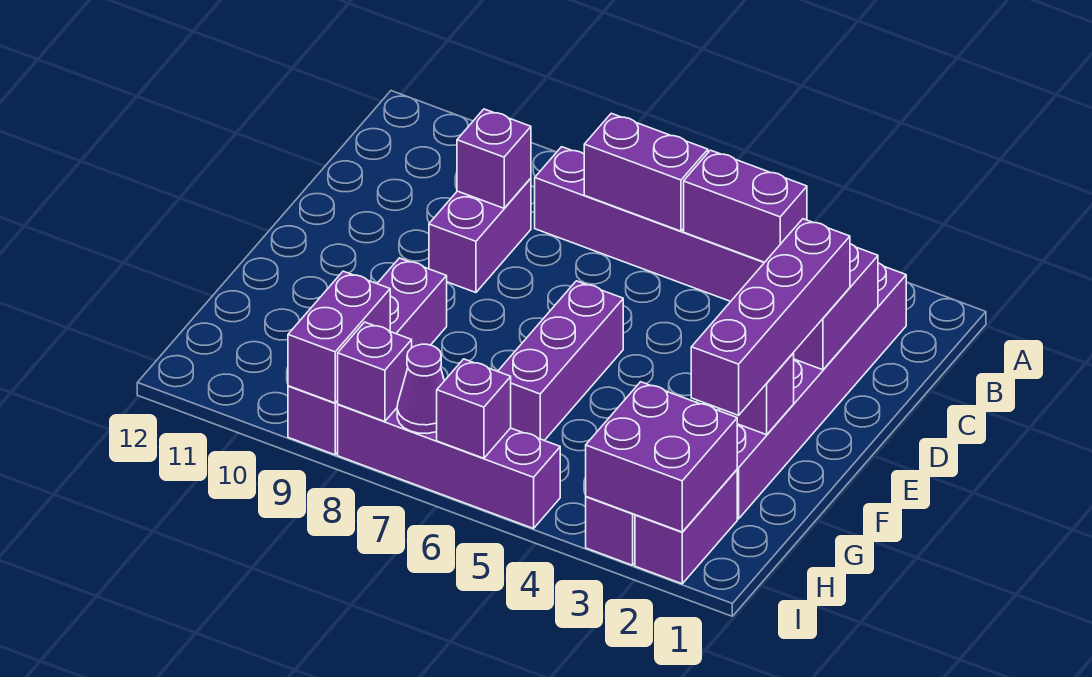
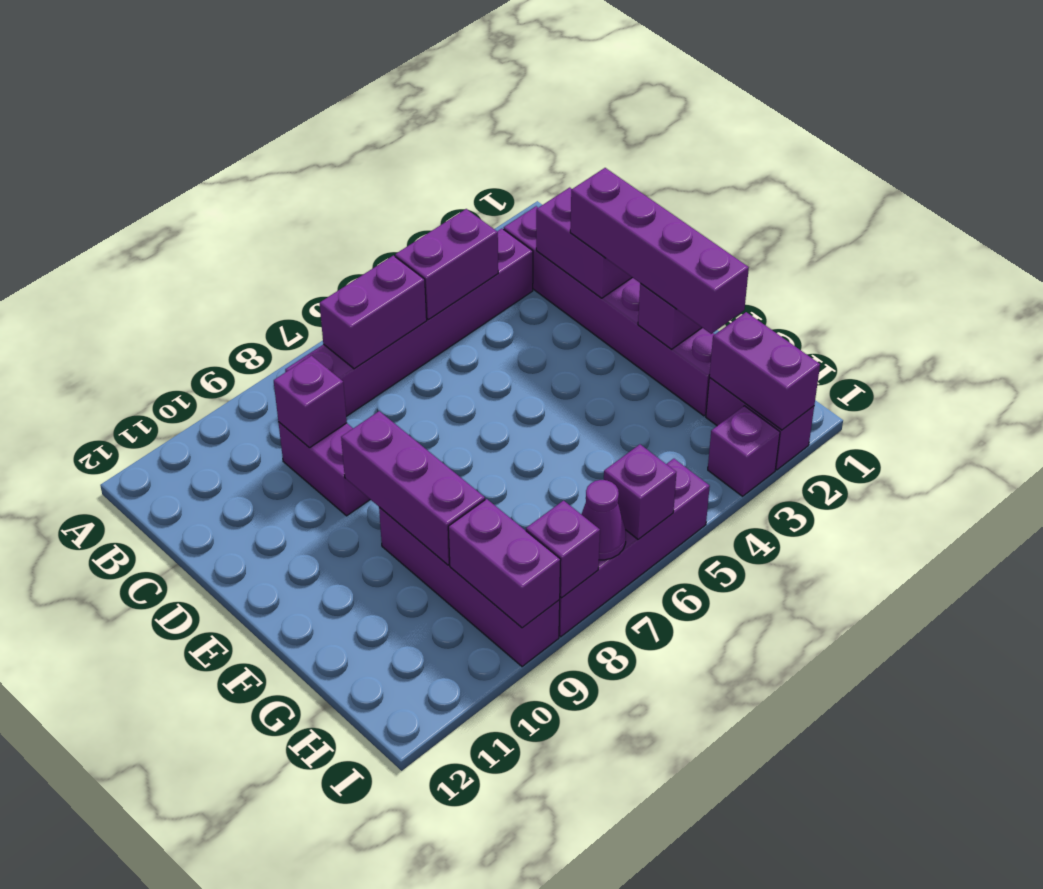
purple brick E6:G6 level 1 -> purple brick E9:G9 level 2
purple brick H2:I3 level 2 -> purple brick H2:I2 level 2

